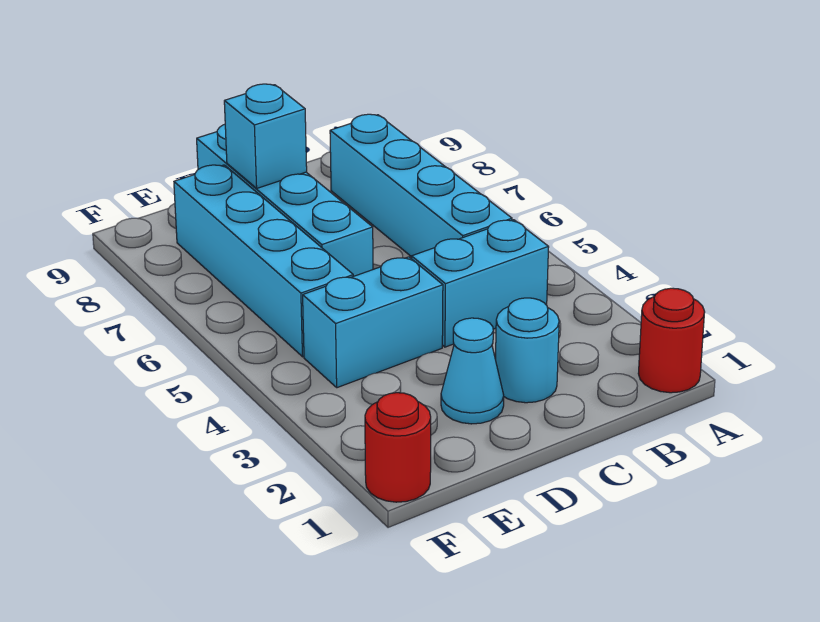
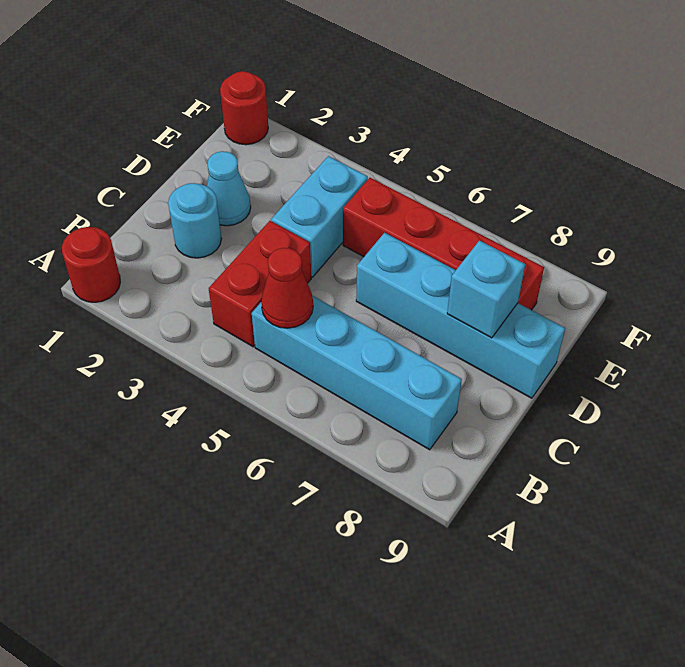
cyan brick B4:C4 level 1 -> red brick B4:C4 level 1
none -> red cone B5 level 2
cyan brick E5:E8 level 1 -> red brick E5:E8 level 1

